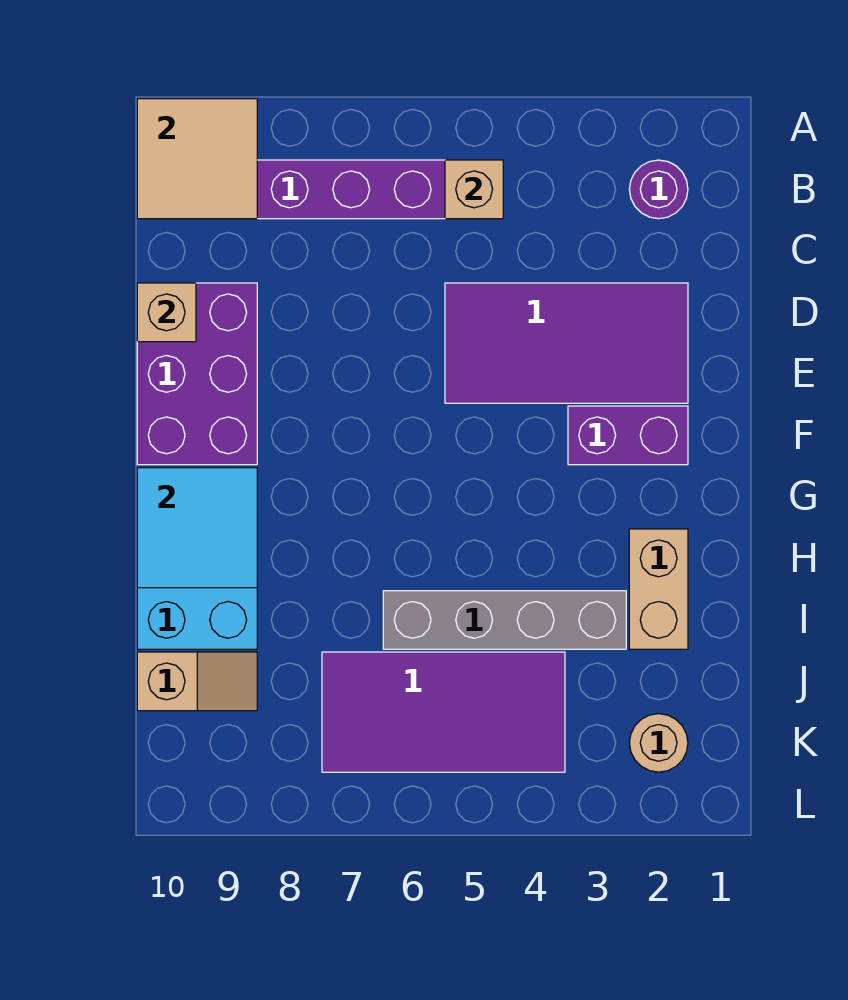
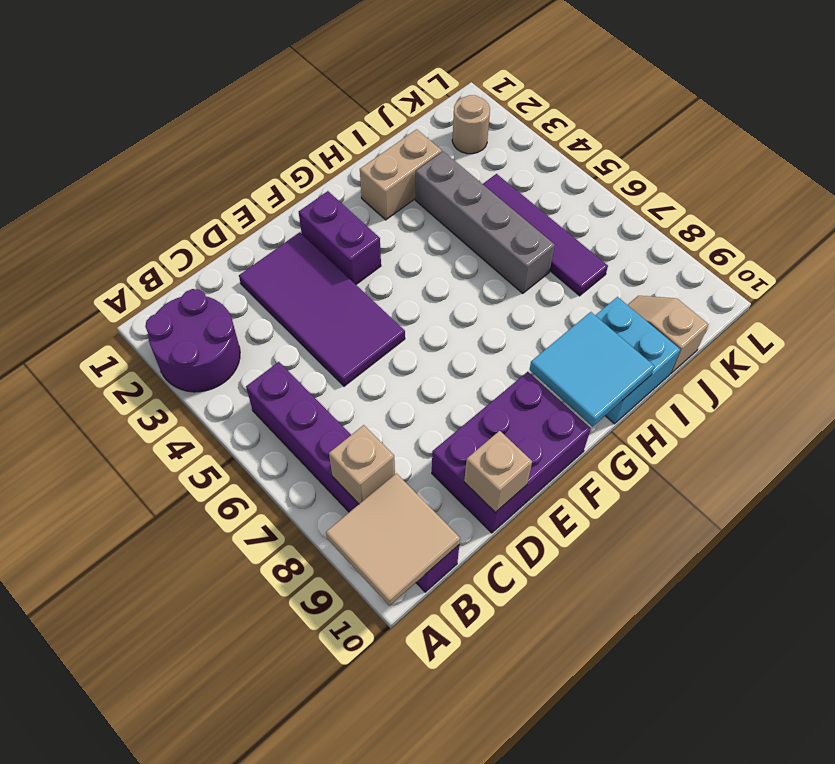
purple round brick B2 level 1 -> purple round brick A2:B3 level 1
tan brick B5 level 2 -> tan brick B8 level 2
purple tile J4:K7 level 1 -> purple tile J4:J7 level 1

